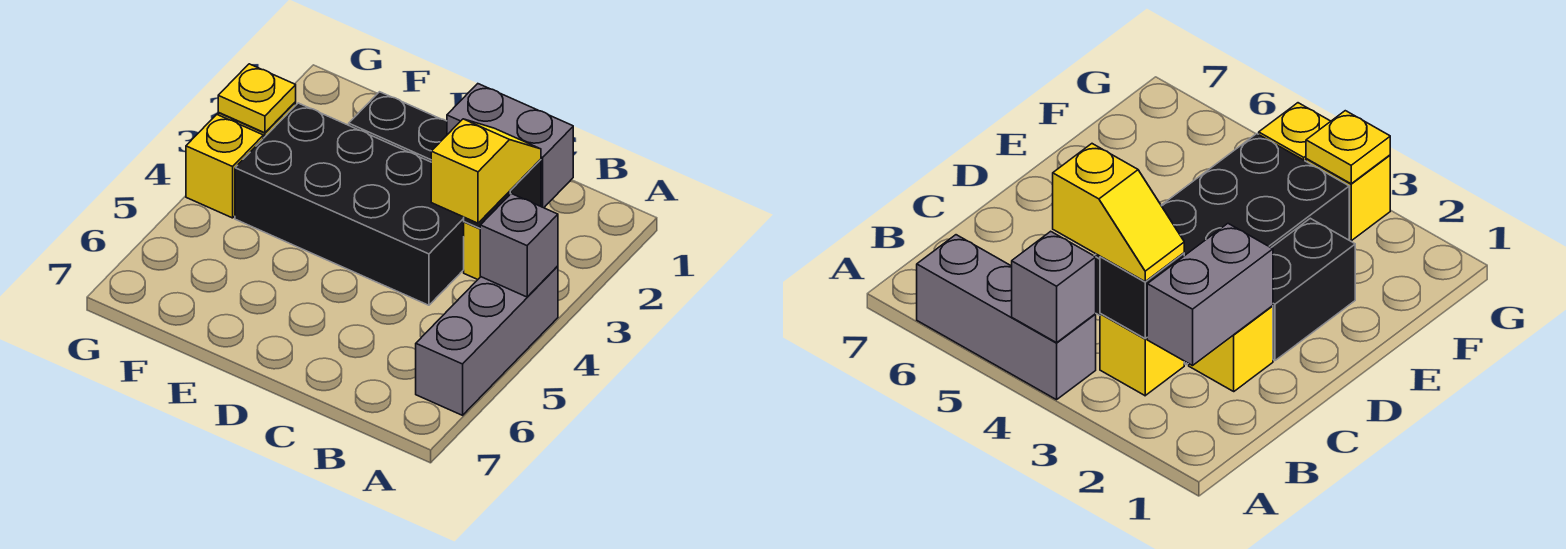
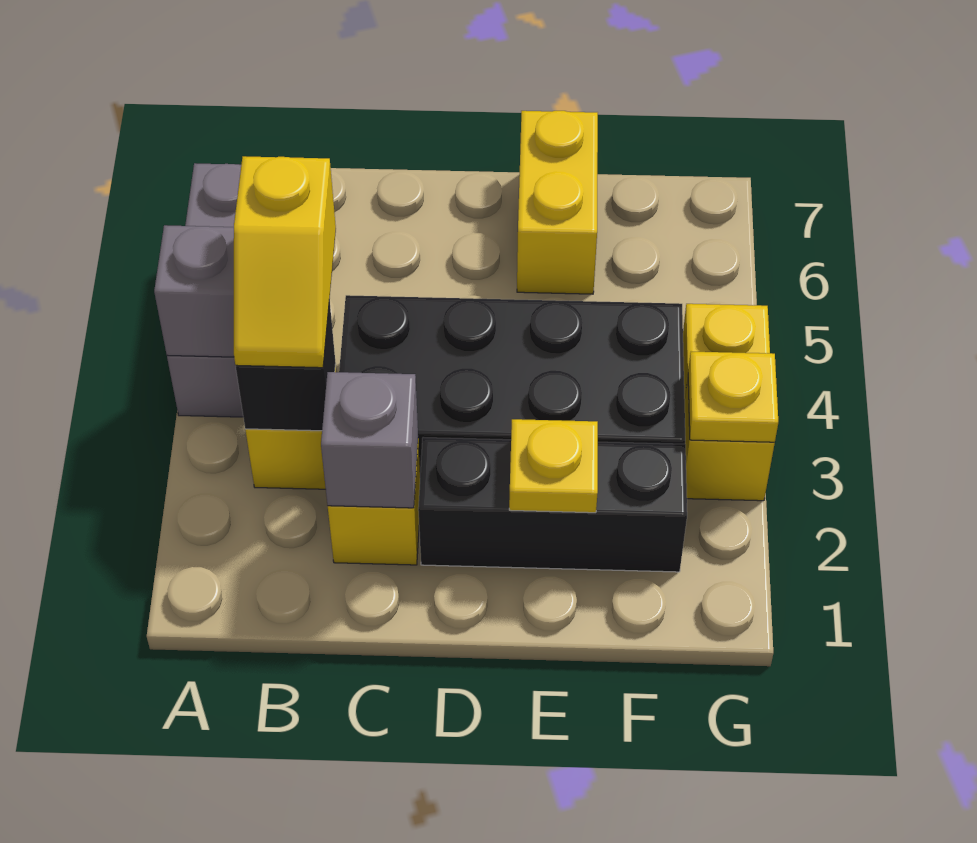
grey brick B2:C2 level 2 -> grey brick C2 level 2
black brick D2:E2 level 1 -> black brick D2:F2 level 1
none -> yellow plate E2 level 2
none -> yellow brick E6:E7 level 1

